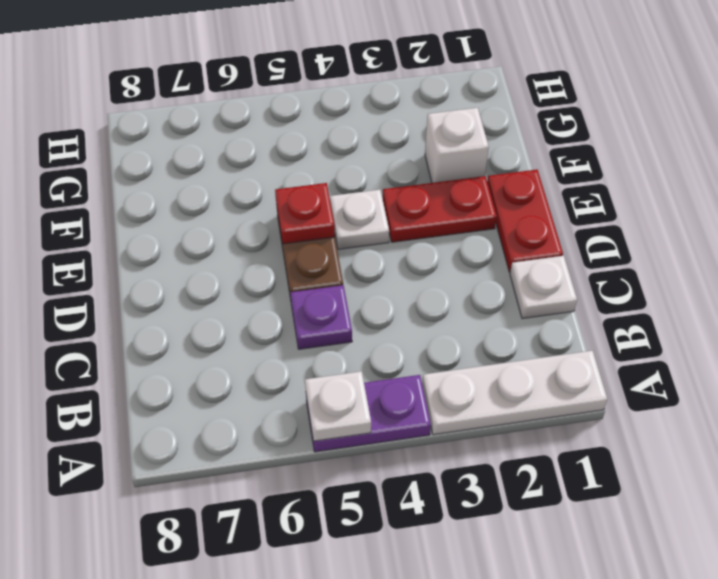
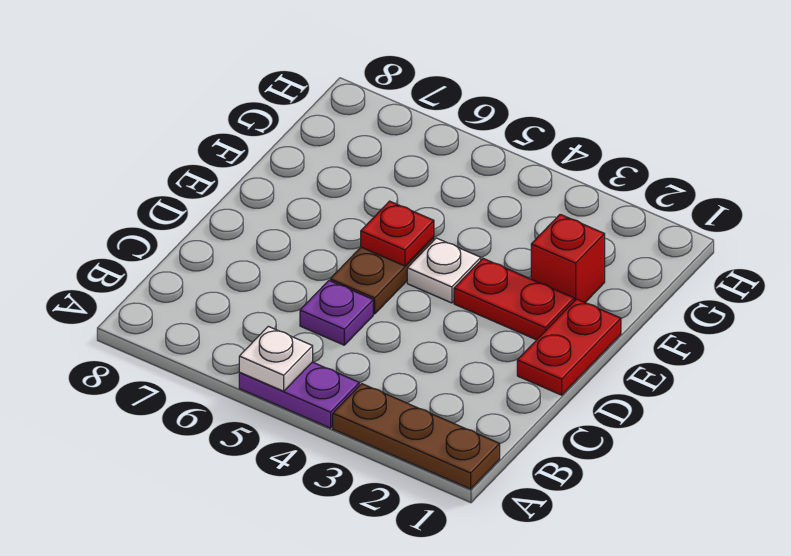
white plate A1:A3 level 1 -> brown plate A1:A3 level 1
white plate C1 level 1 -> none
white brick F2 level 1 -> red brick F2 level 1

